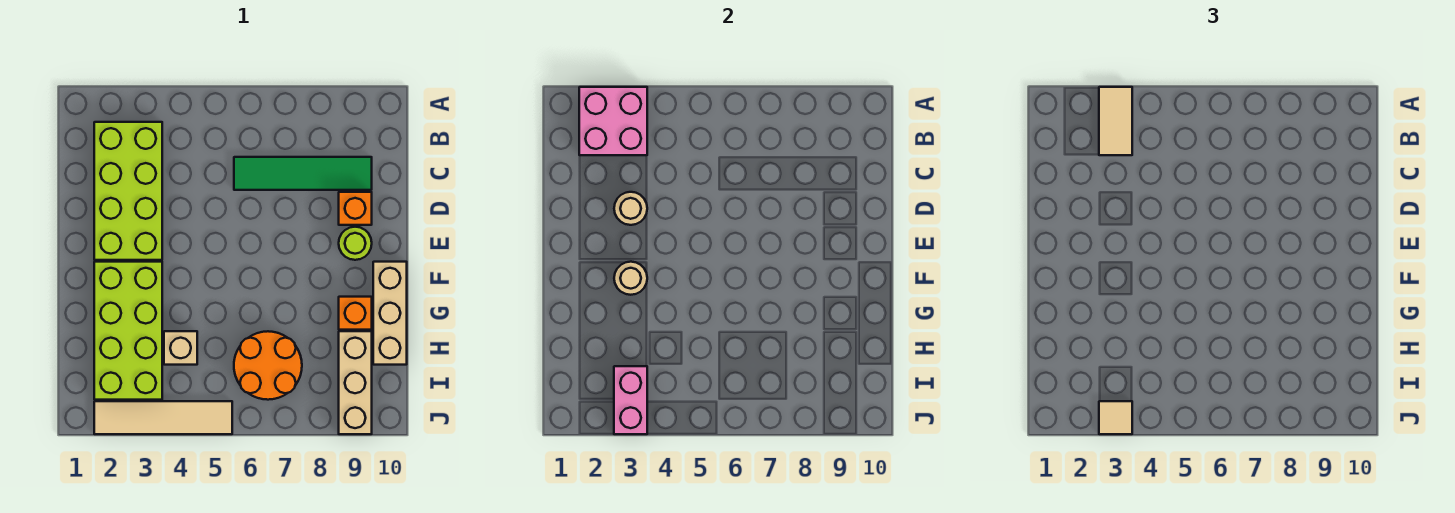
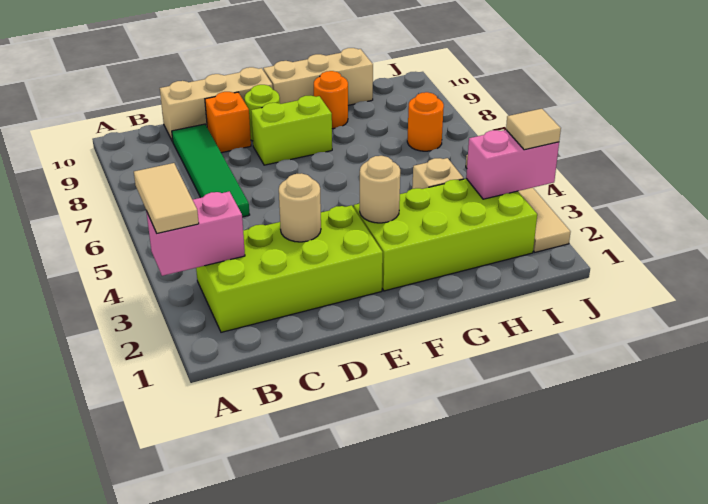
pink brick A2:B3 level 2 -> pink brick A3:B3 level 2
tan tile A3:B3 level 3 -> tan tile A3:A4 level 3
none -> lime brick E8:F8 level 1
orange brick G9 level 1 -> orange round brick G9 level 1
orange round brick H6:I7 level 1 -> orange round brick I7 level 1
tan brick H9:J9 level 1 -> tan brick C10:E10 level 1

